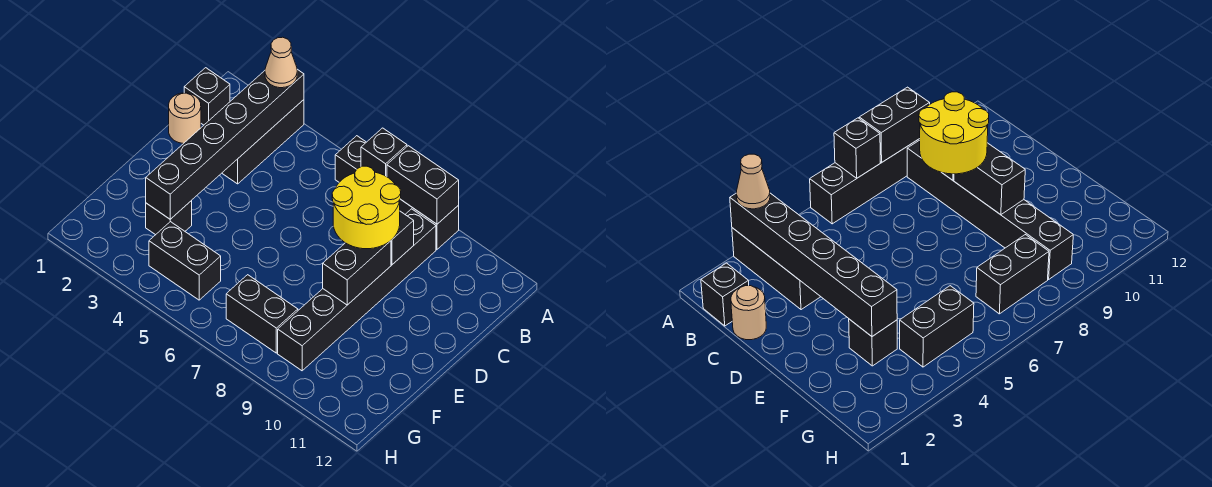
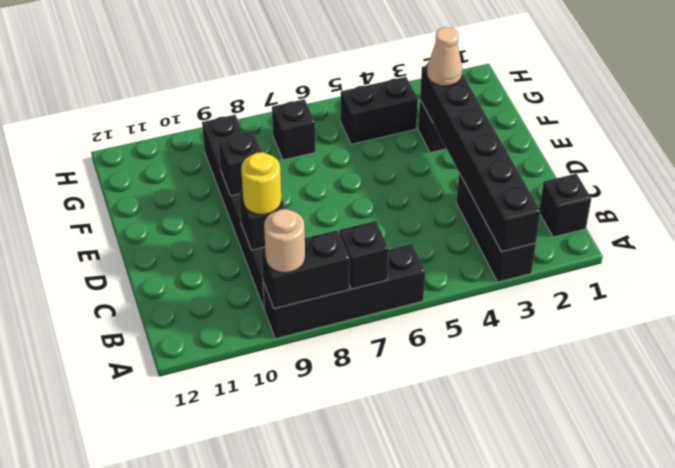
tan cone A3 level 3 -> tan cone F3 level 3
tan round brick C1 level 1 -> tan round brick A9 level 3
yellow round brick C8:D9 level 3 -> yellow round brick C9 level 3
black brick D9:E9 level 2 -> black brick E9 level 2
black brick G7:G8 level 1 -> black brick G7 level 1

